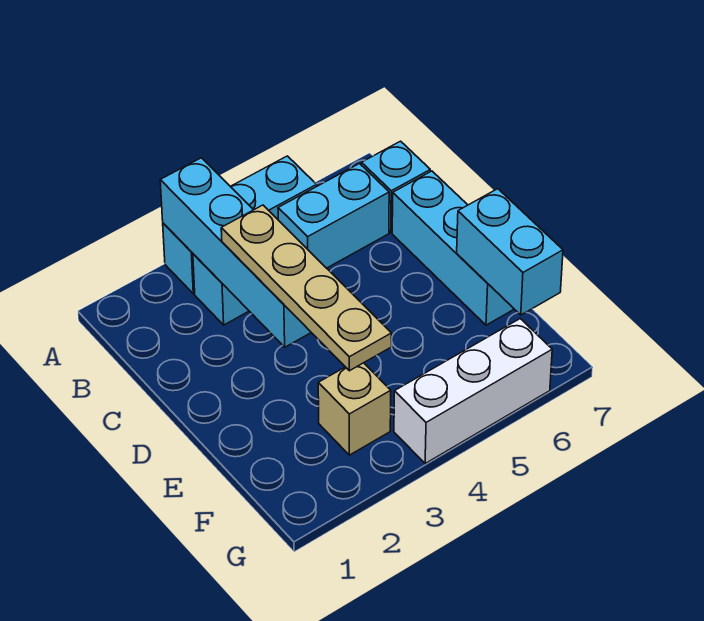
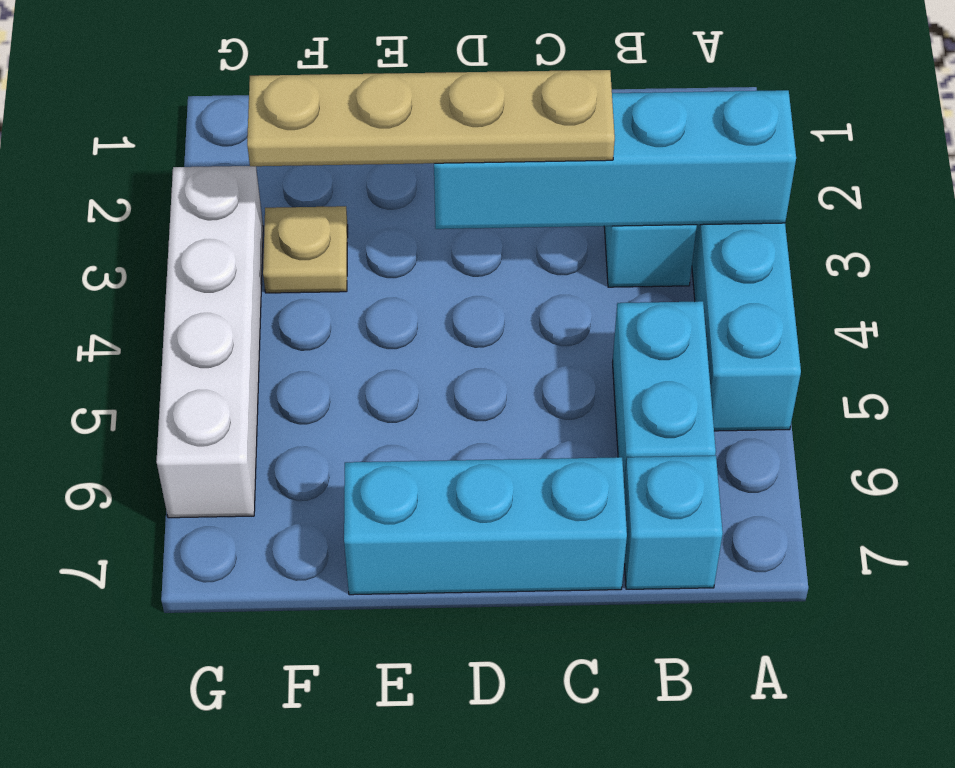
cyan brick E7:F7 level 2 -> none
tan brick F3 level 1 -> tan plate F3 level 1
white brick G4:G6 level 1 -> white brick G3:G6 level 1

